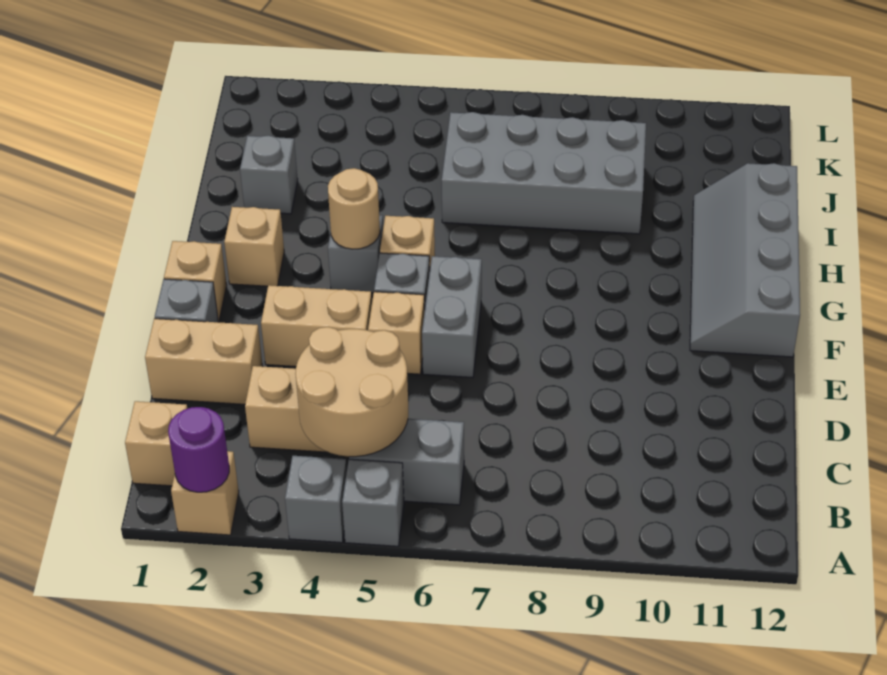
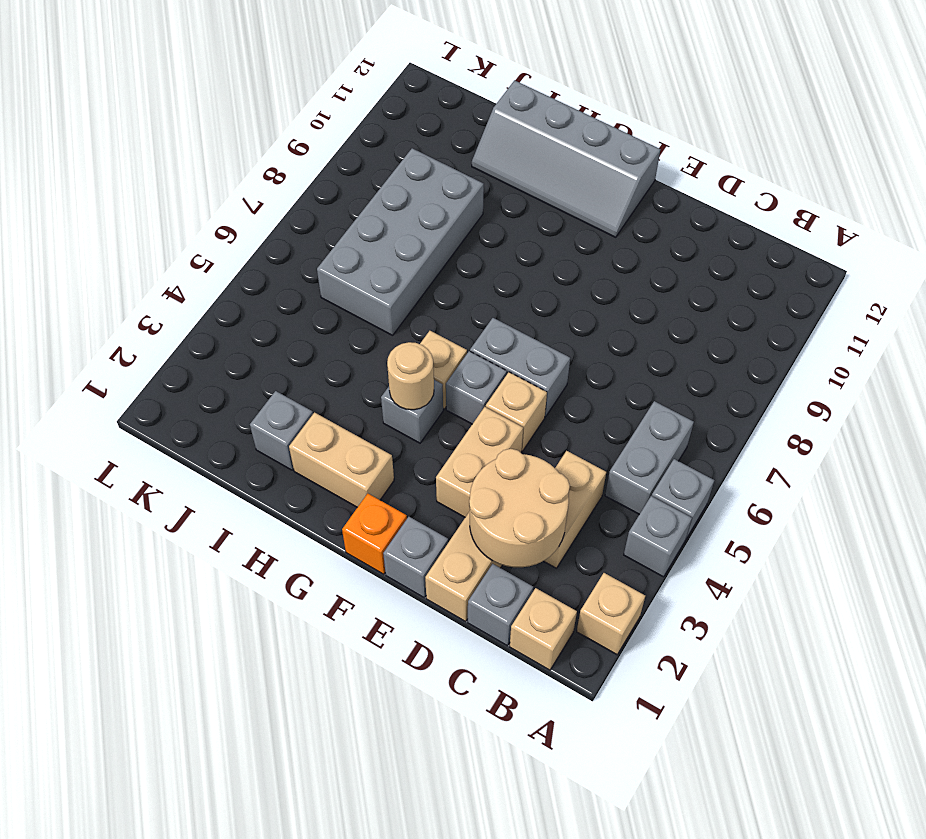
purple round brick A2 level 2 -> none
tan round brick B4:C5 level 2 -> tan round brick C2:D3 level 2
none -> grey brick C1 level 1
tan brick F1 level 1 -> orange brick F1 level 1
tan brick G2 level 1 -> tan brick G2:H2 level 1

